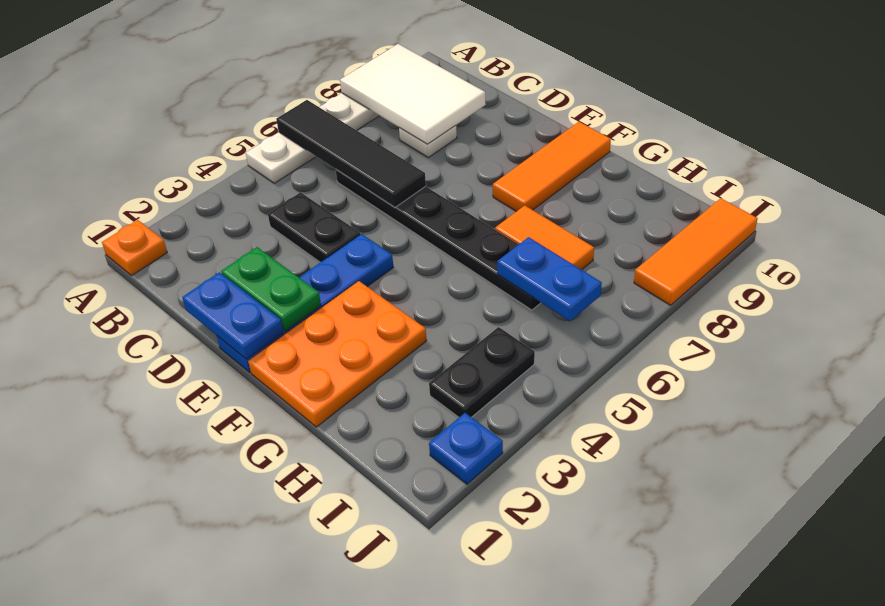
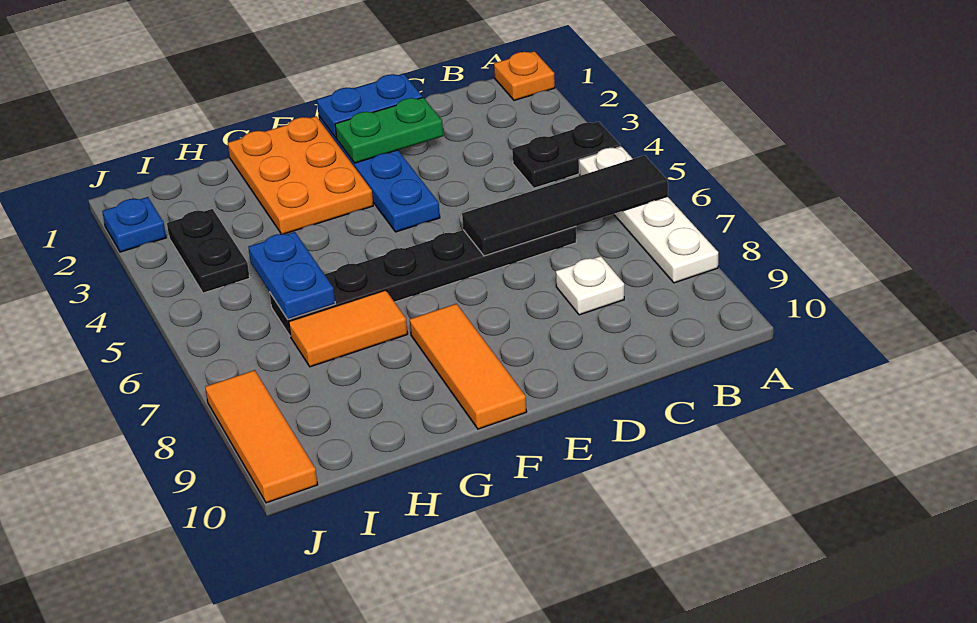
white tile A8:C9 level 2 -> none
black plate C4:D4 level 1 -> black plate A4:B4 level 1
blue plate H6:I6 level 2 -> blue plate H5:H6 level 2

